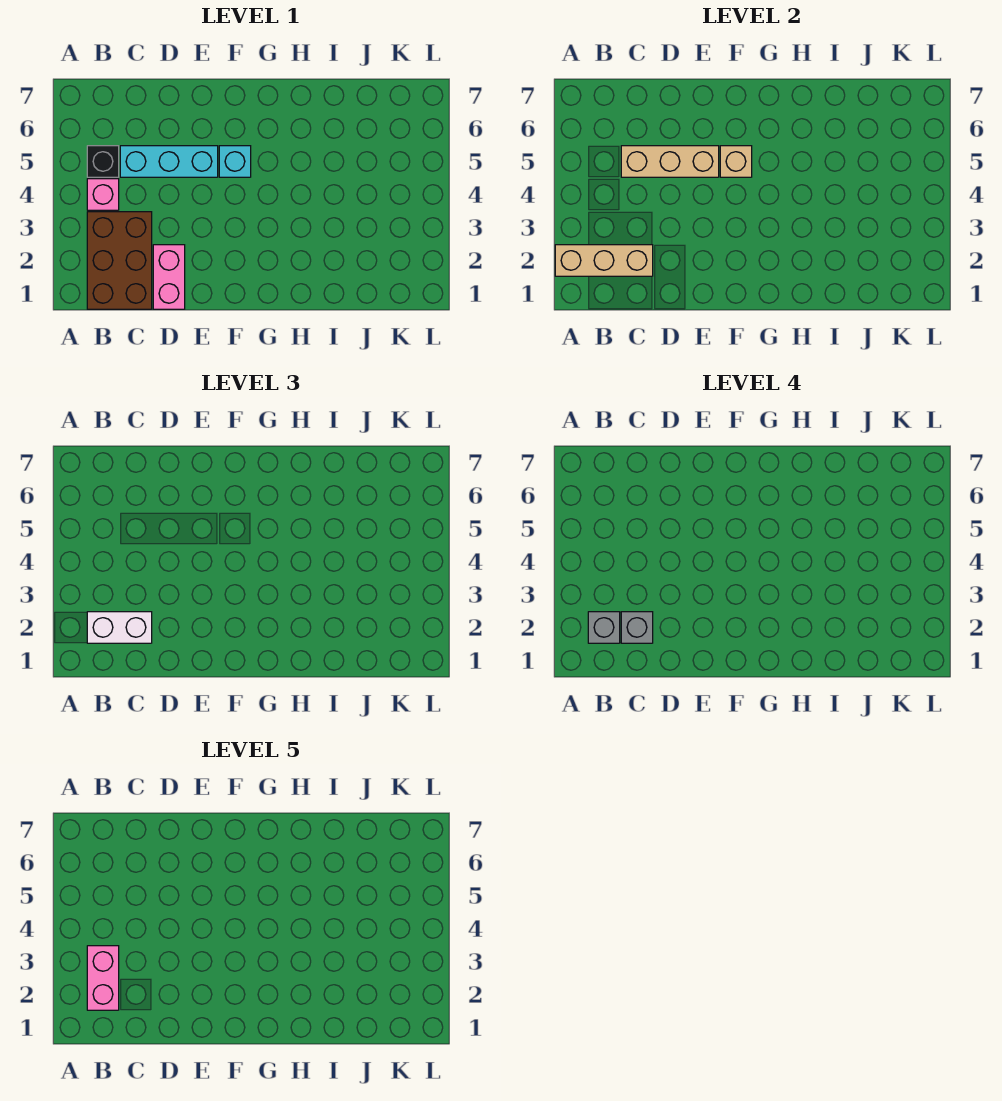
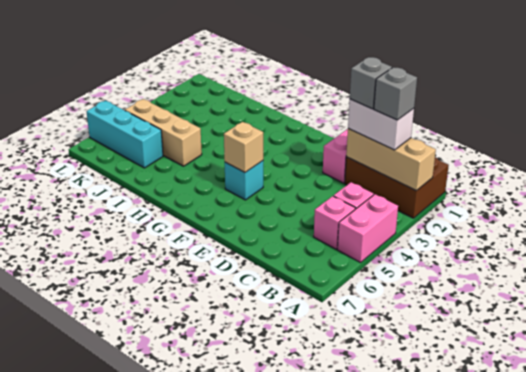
brown brick B1:C3 level 1 -> brown brick A1:C2 level 1
pink brick B2:B3 level 5 -> pink brick A4:A5 level 1
black brick B5 level 1 -> pink brick B5 level 1
cyan brick C5:E5 level 1 -> cyan brick J6:L6 level 1
tan brick C5:E5 level 2 -> tan brick I5:K5 level 1

